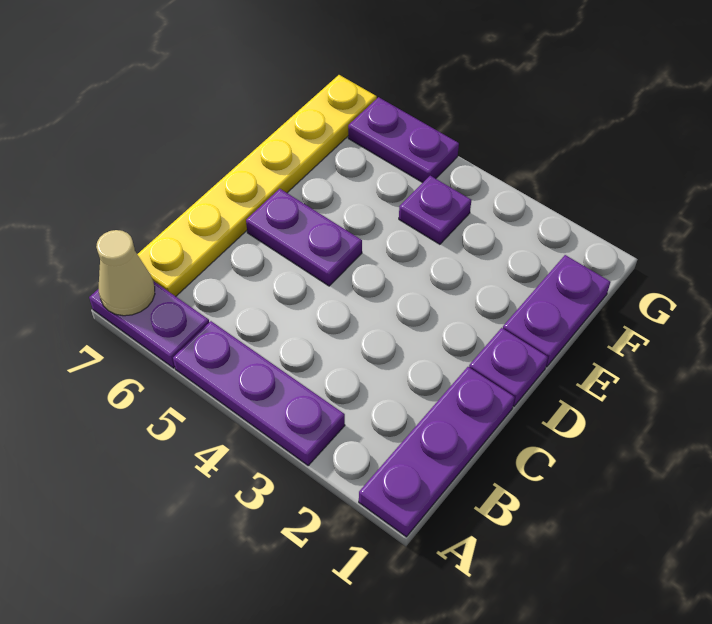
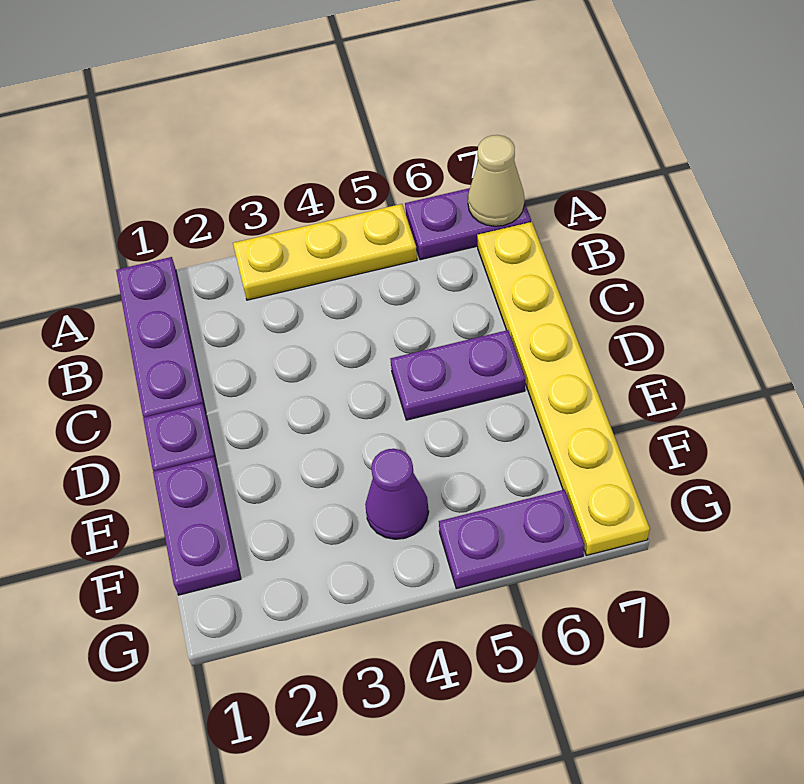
purple plate A3:A5 level 1 -> yellow plate A3:A5 level 1
purple plate F4 level 1 -> purple cone F4 level 1

